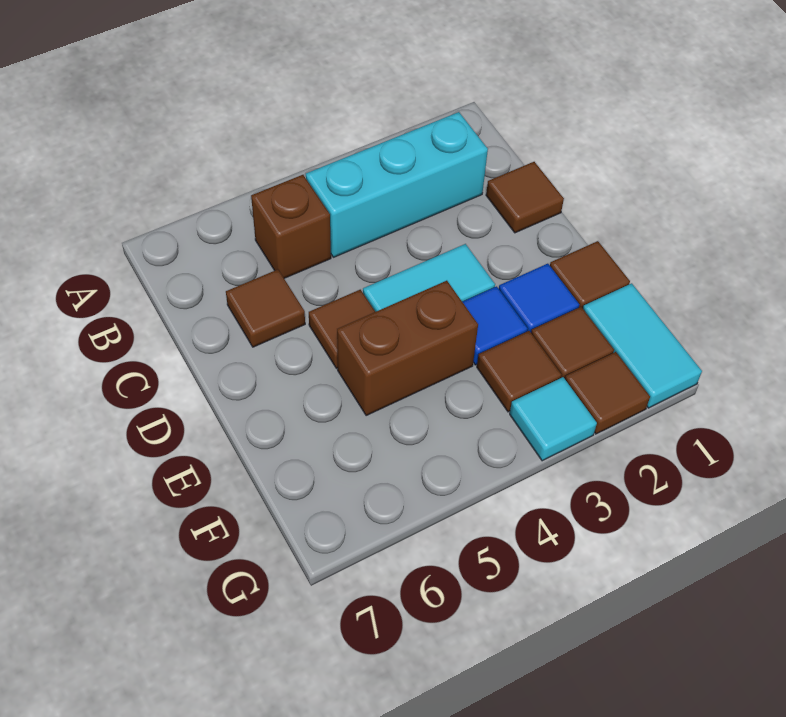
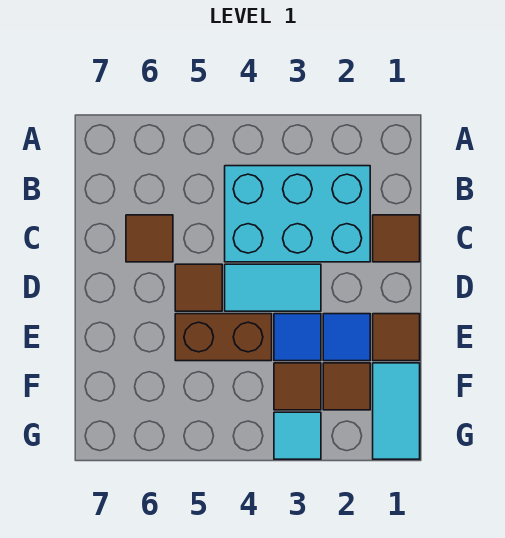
cyan brick B2:B4 level 1 -> cyan brick B2:C4 level 1
brown brick B5 level 1 -> none
brown tile G2 level 1 -> none

